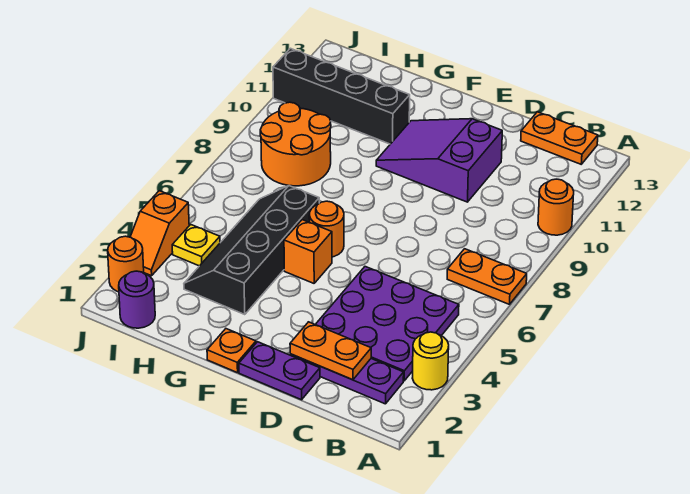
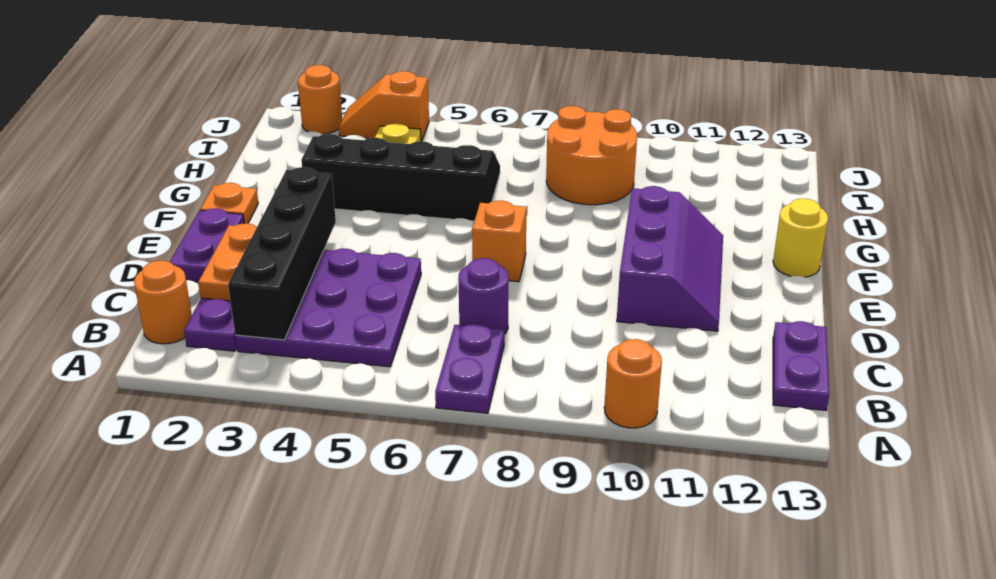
yellow round brick A3 level 1 -> yellow round brick F13 level 1
orange plate A7:B7 level 1 -> purple plate A7:B7 level 1
orange plate B13:C13 level 1 -> purple plate B13:C13 level 1
purple slope D10:F11 level 1 top D -> purple slope D10:F11 level 1 top 10
orange brick F5 level 1 -> orange brick E7 level 1
orange round brick F6 level 1 -> orange round brick B1 level 1
black brick G11:J11 level 1 -> black brick B3:E3 level 2
purple round brick I1 level 1 -> purple round brick C7 level 1

